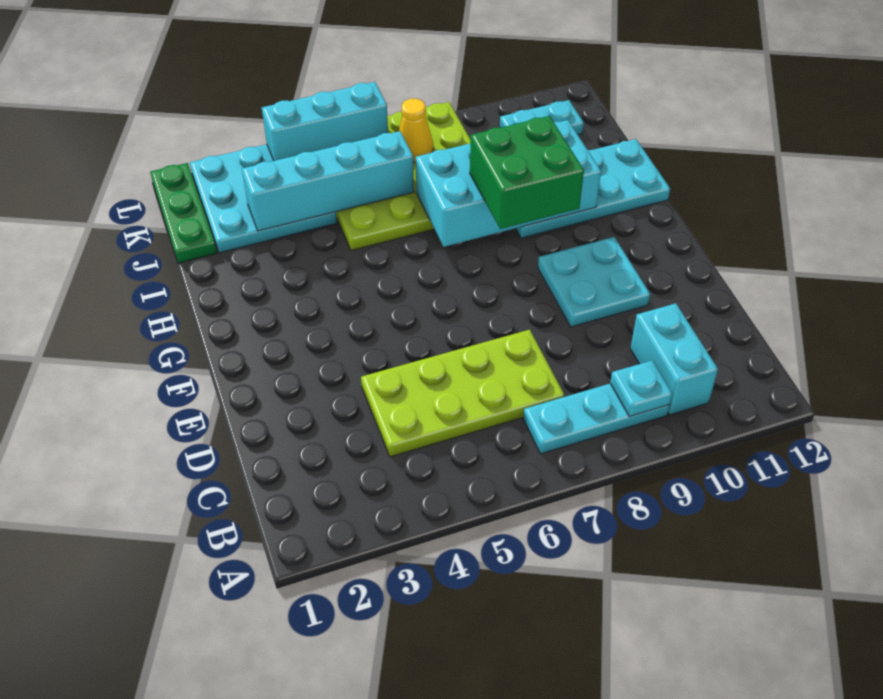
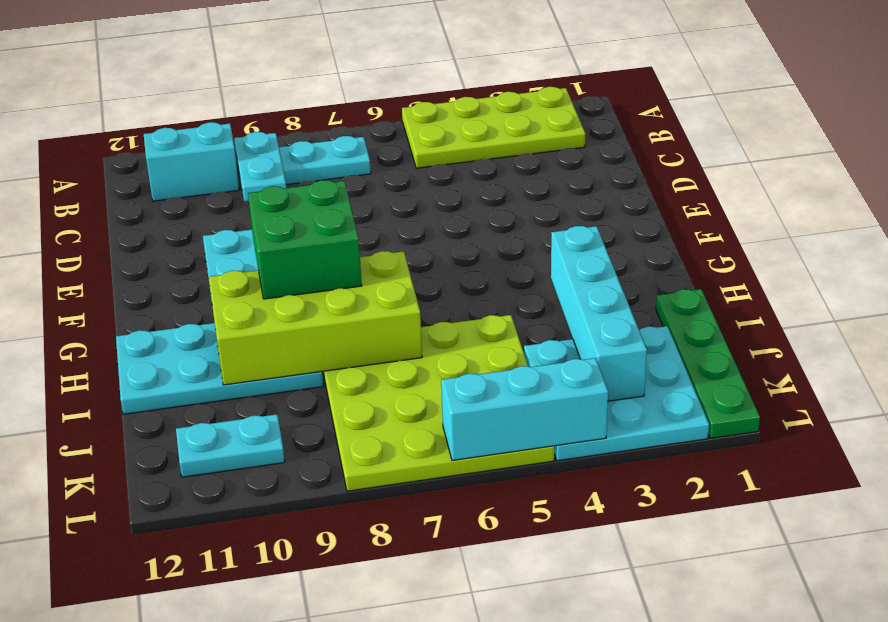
cyan plate B9 level 2 -> cyan plate B9:C9 level 2
cyan brick B10:C10 level 1 -> cyan brick B10:B11 level 1
lime plate C4:D7 level 1 -> lime plate A2:B5 level 1
cyan brick H7:I10 level 2 -> lime brick H7:I10 level 2
green plate J1:L1 level 1 -> green plate I1:L1 level 1
cyan brick J3:J6 level 2 -> cyan brick H3:K3 level 2
yellow cone K7 level 2 -> none

